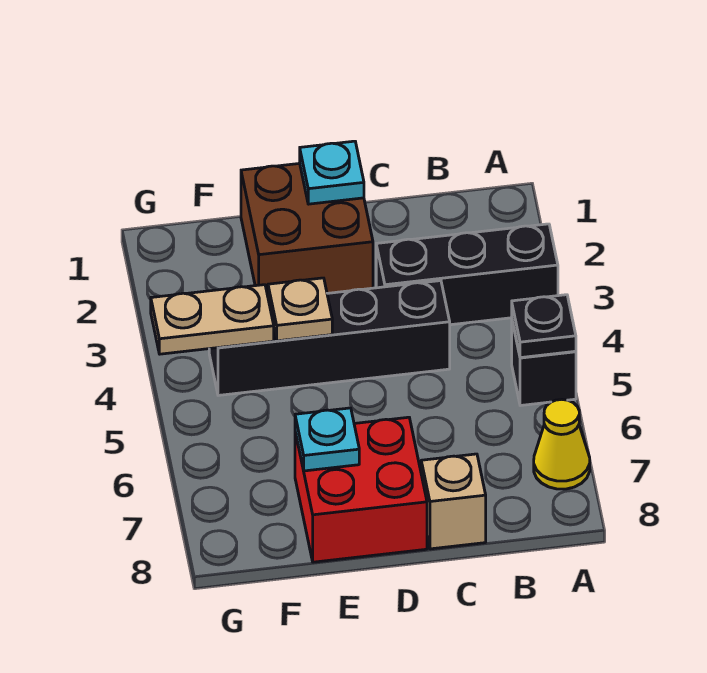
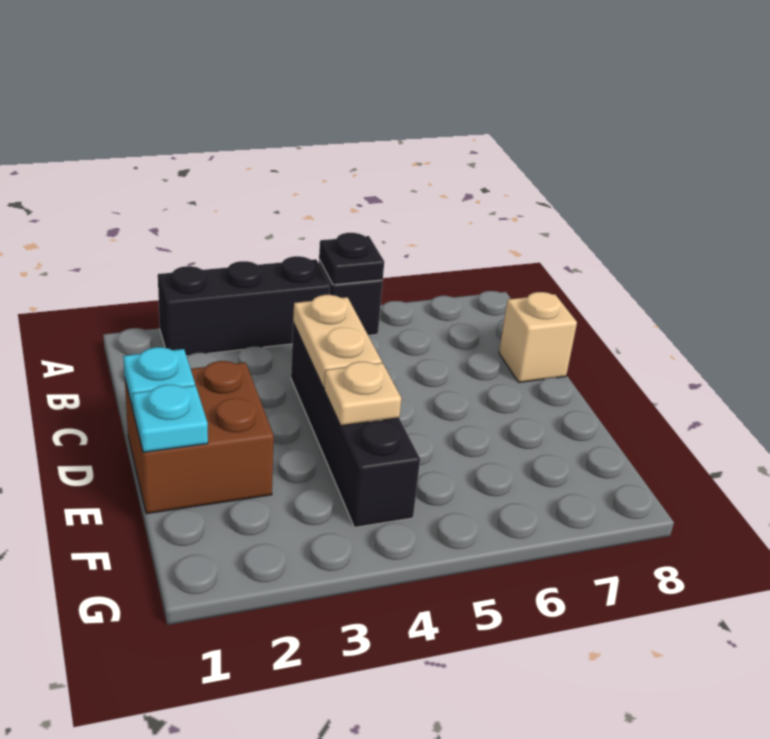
black brick A3:C3 level 1 -> black brick A2:A4 level 1
yellow cone A7 level 1 -> none
red brick D7:E8 level 1 -> none
cyan plate E7 level 2 -> cyan plate E1 level 2
tan plate F4:G4 level 2 -> tan plate C4:D4 level 2

